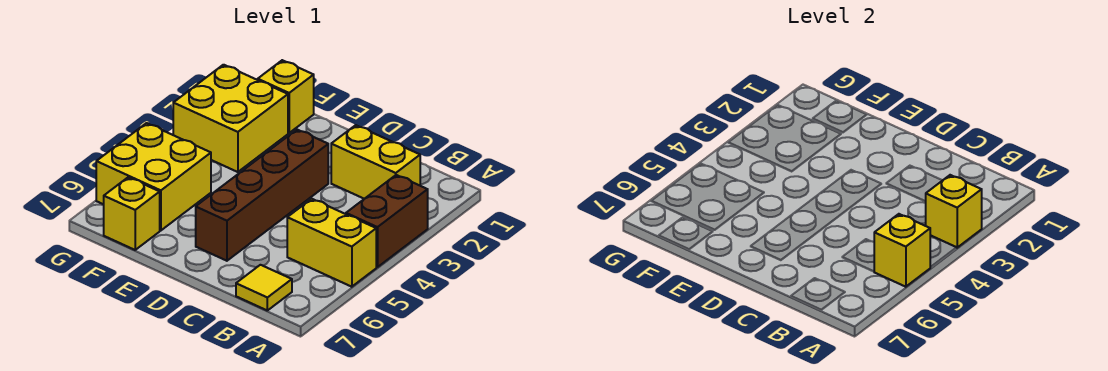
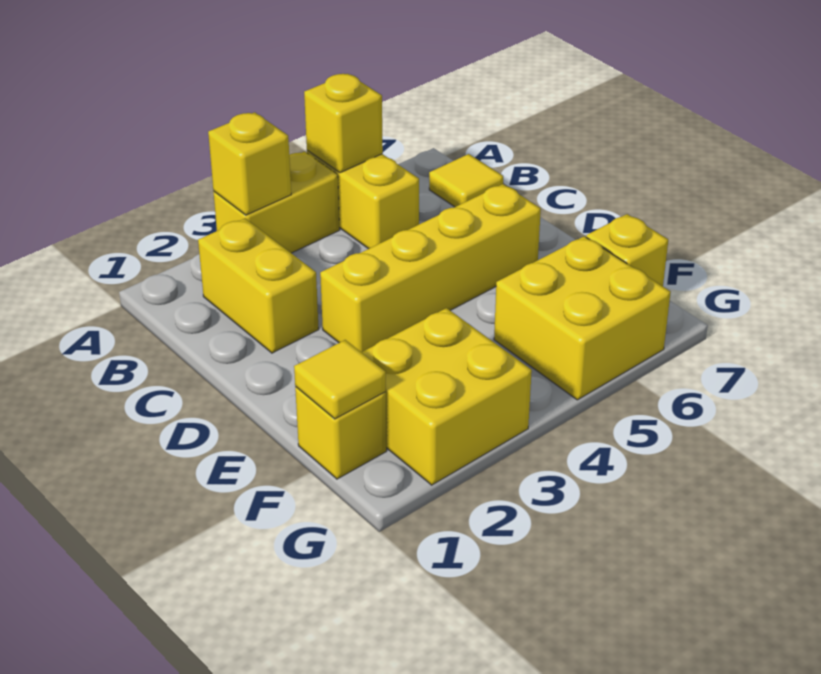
brown brick A3:A4 level 1 -> yellow brick A3:A4 level 1
brown brick D3:D6 level 1 -> yellow brick D3:D6 level 1
none -> yellow tile F1 level 2

